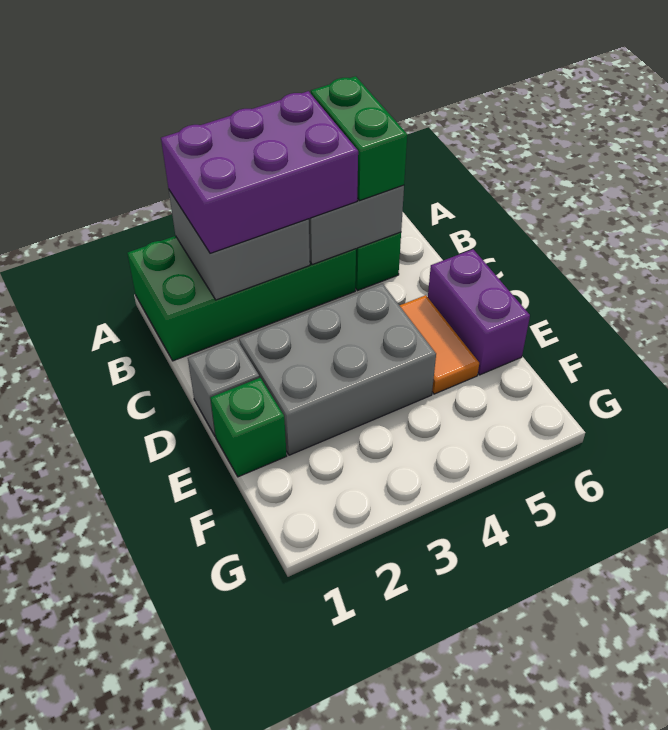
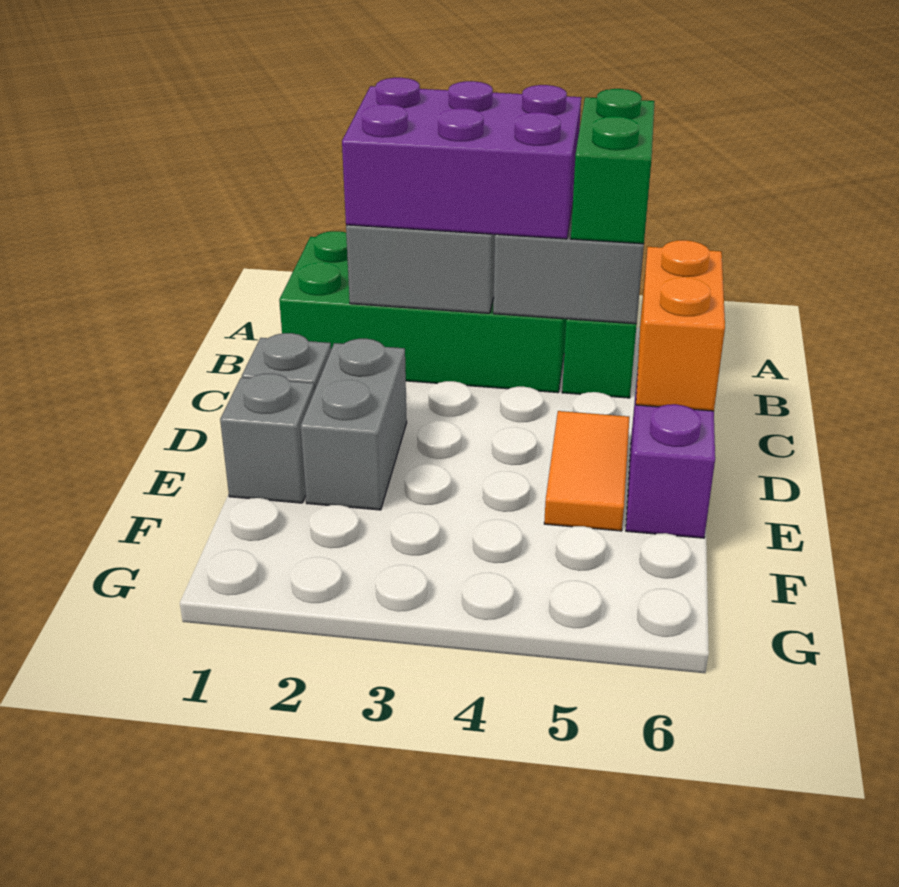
none -> orange brick C6:D6 level 2
grey brick D2:E4 level 1 -> grey brick D2:E2 level 1
green brick E1 level 1 -> grey brick E1 level 1

